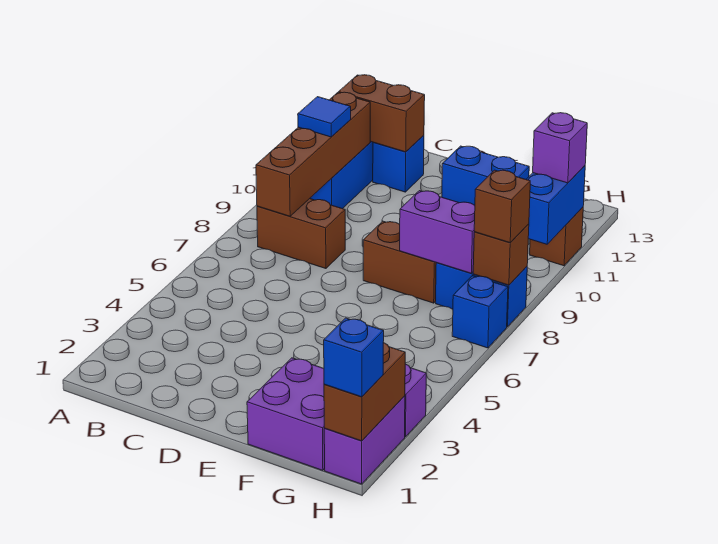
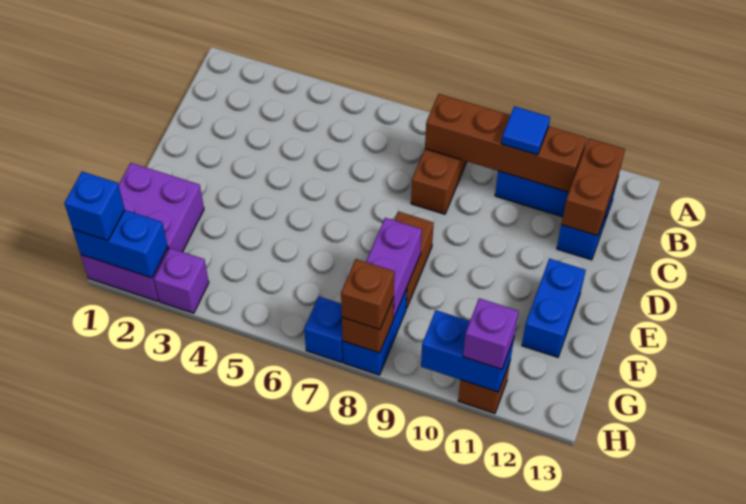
brown brick H1:H2 level 2 -> blue brick H1:H2 level 2

